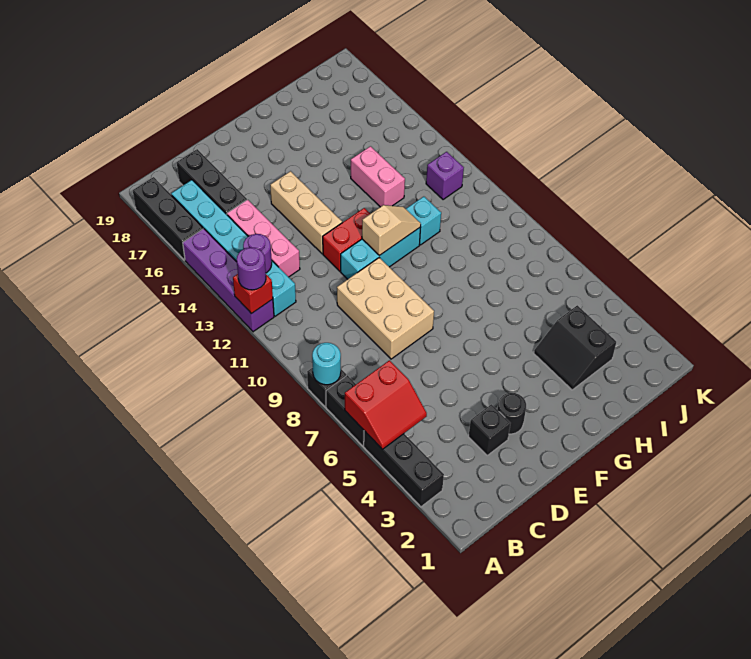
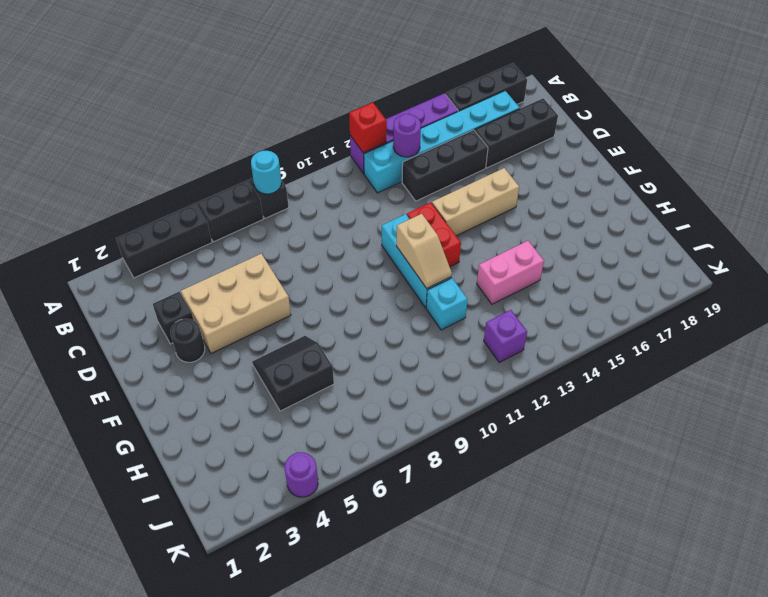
red slope A5:B6 level 2 top 6 -> none
purple round brick A12 level 3 -> purple round brick K4 level 1
pink brick C13:C15 level 1 -> black brick C13:C15 level 1
tan brick D8:E10 level 1 -> tan brick D4:E6 level 1
black slope H3:I4 level 1 top I -> black slope G5:H6 level 1 top H

